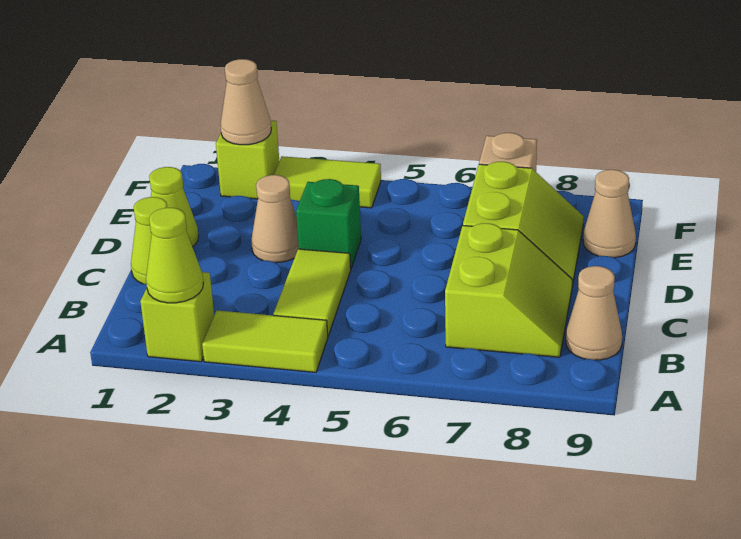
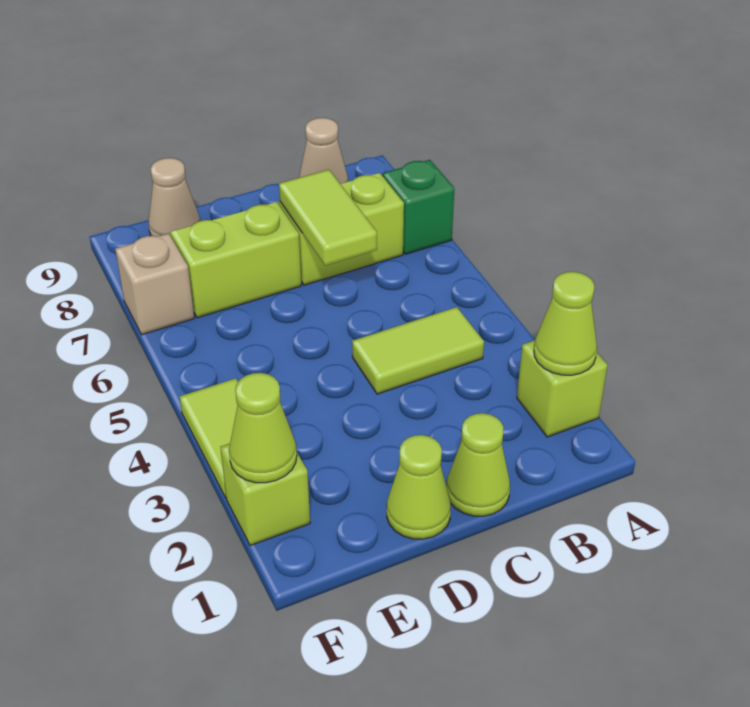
lime tile A3:A4 level 1 -> lime tile C6:C7 level 2
tan cone D3 level 1 -> none
green brick D4 level 1 -> green brick A7 level 1
tan cone F2 level 2 -> lime cone F2 level 2

